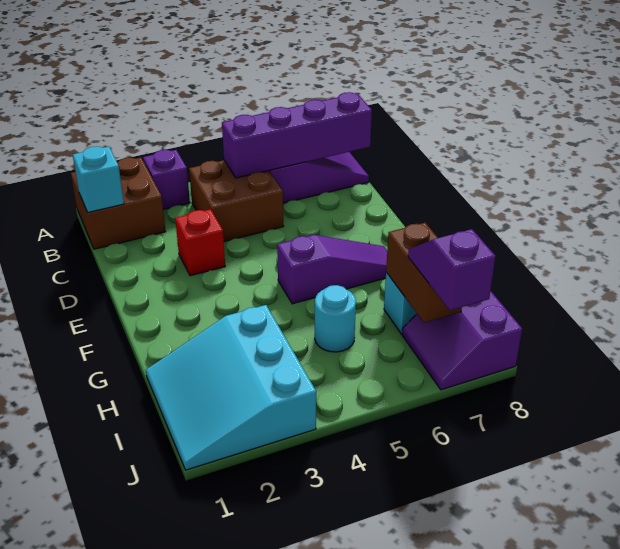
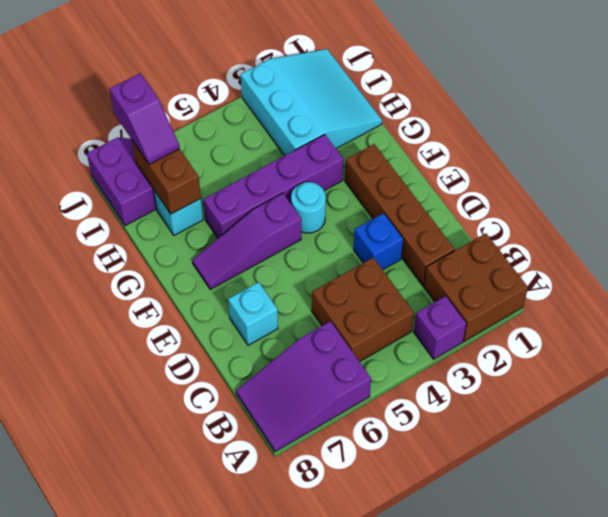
cyan brick B1 level 2 -> cyan brick D7 level 1
purple brick B5:B8 level 2 -> purple brick G3:G6 level 1
none -> brown brick C2:F2 level 1
red brick D3 level 1 -> blue brick D3 level 1
cyan round brick H5 level 1 -> cyan round brick F4 level 1

